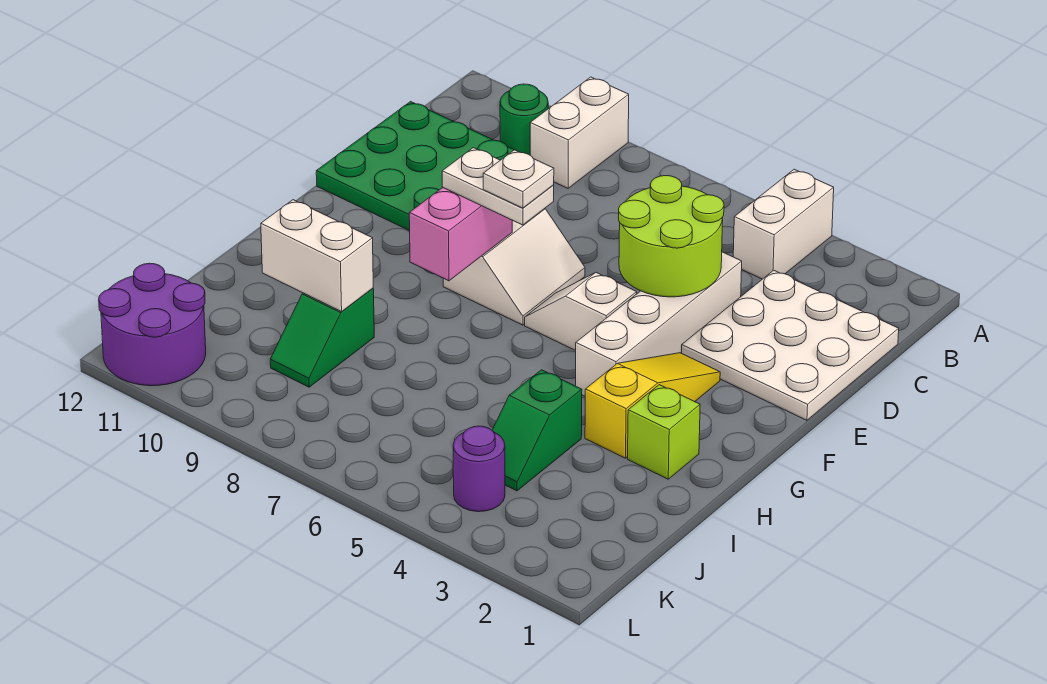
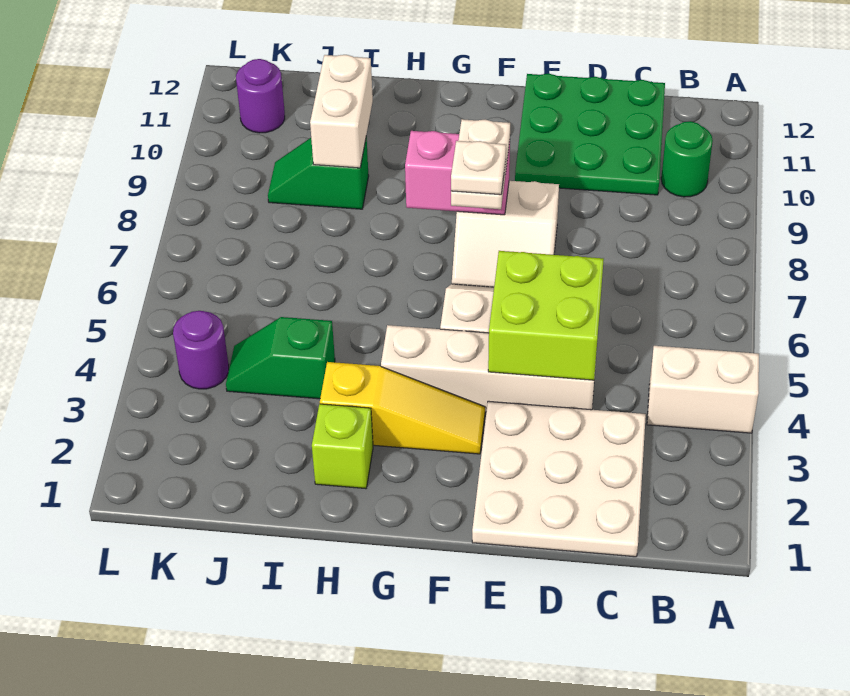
white brick A9:B9 level 1 -> none
lime round brick D4:E5 level 2 -> lime brick D4:E5 level 2
purple round brick K11:L12 level 1 -> purple round brick K11 level 1

